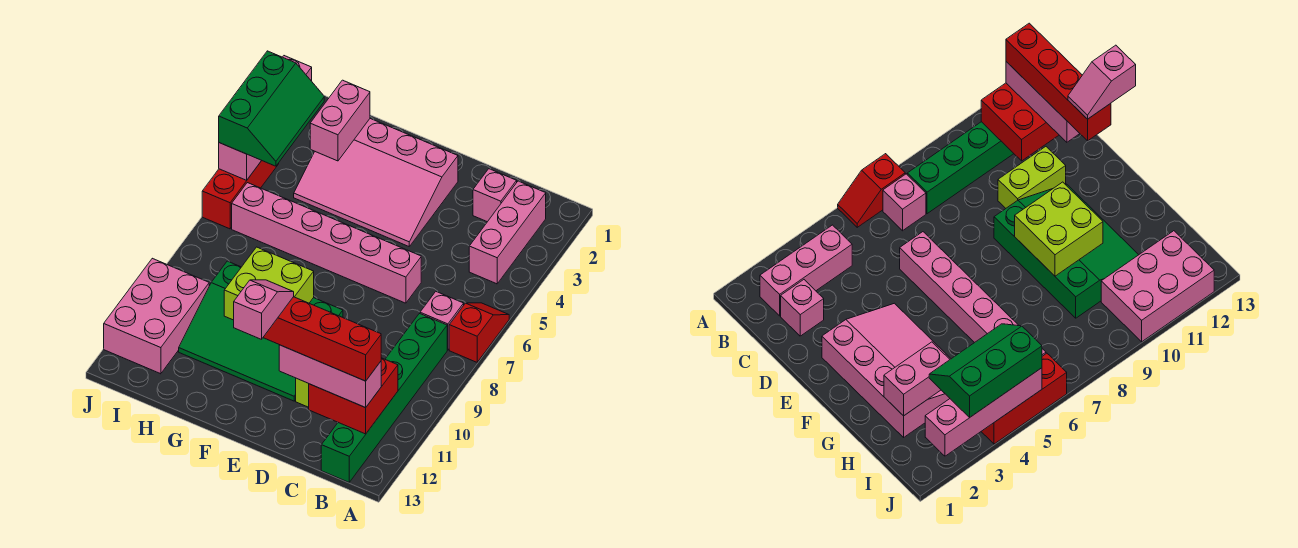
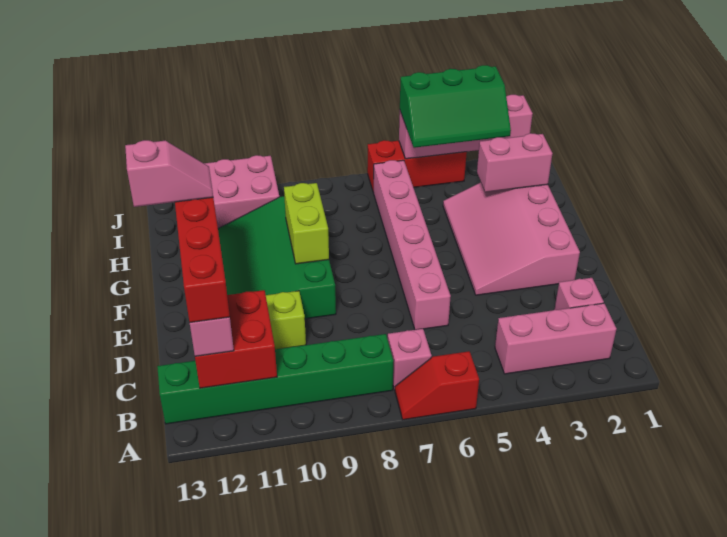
red slope A6:A7 level 1 top 7 -> red slope A6:A7 level 1 top 6
lime brick F9:G10 level 2 -> lime brick F9:G9 level 2

